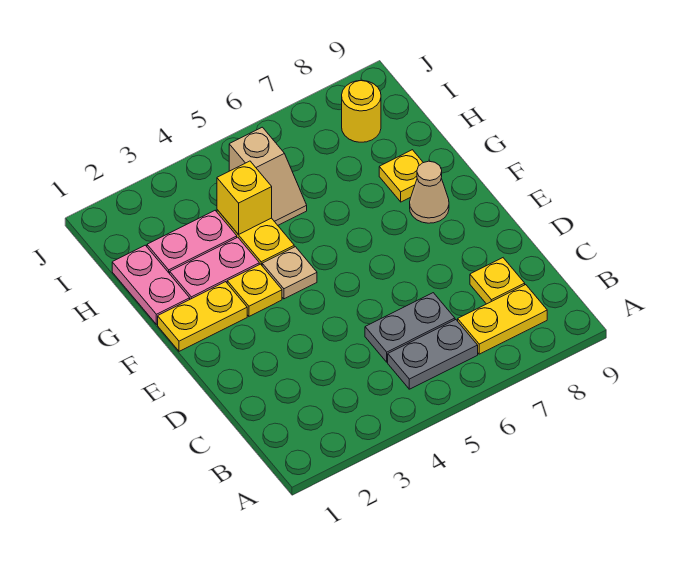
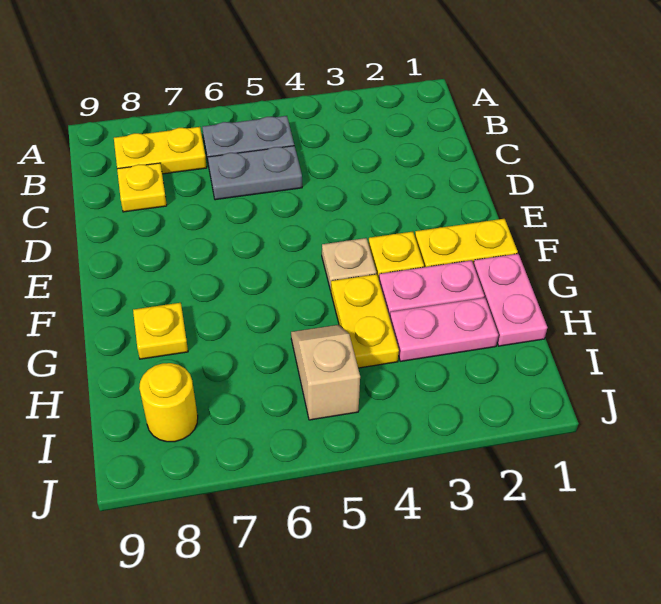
tan cone F8 level 1 -> none
yellow brick H4 level 2 -> none

